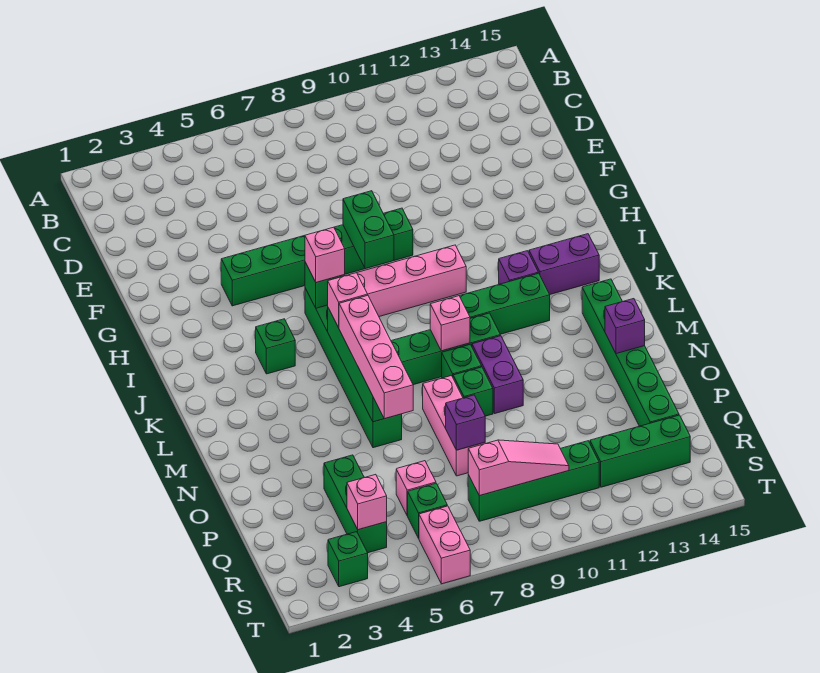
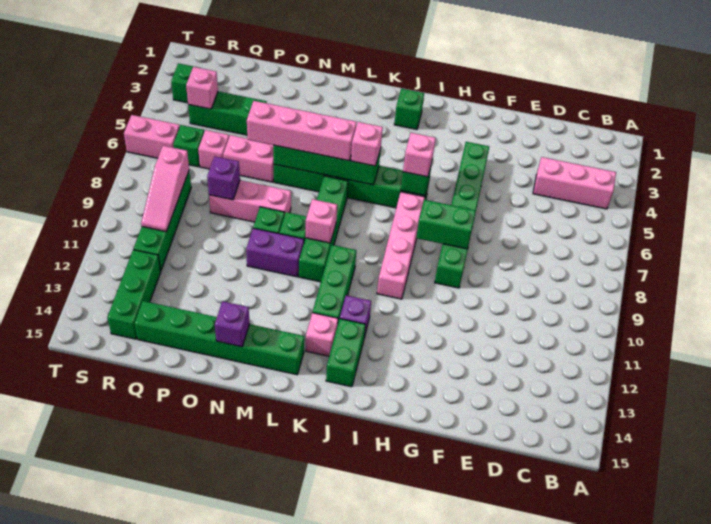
none -> pink brick B4:D4 level 1
green brick J4 level 1 -> green brick J2 level 1
purple brick J13:J14 level 1 -> green brick J13:J14 level 1
none -> pink brick K13 level 1
none -> pink brick O6:P6 level 1

